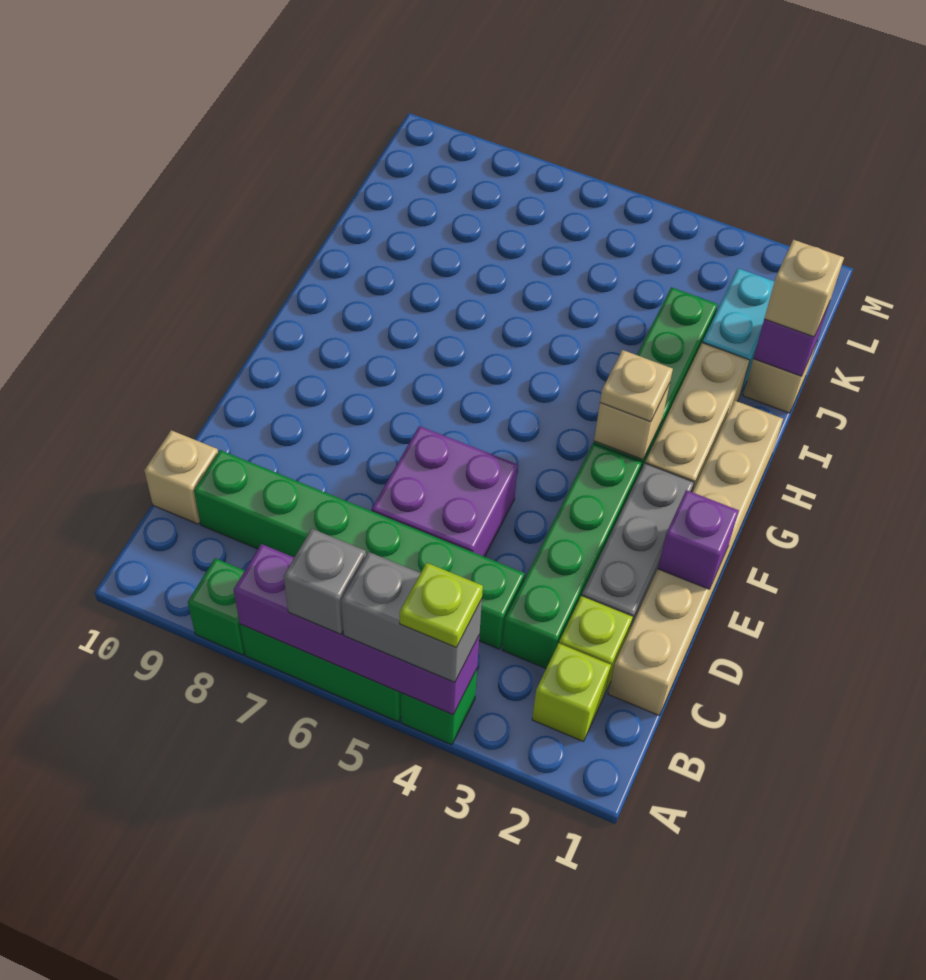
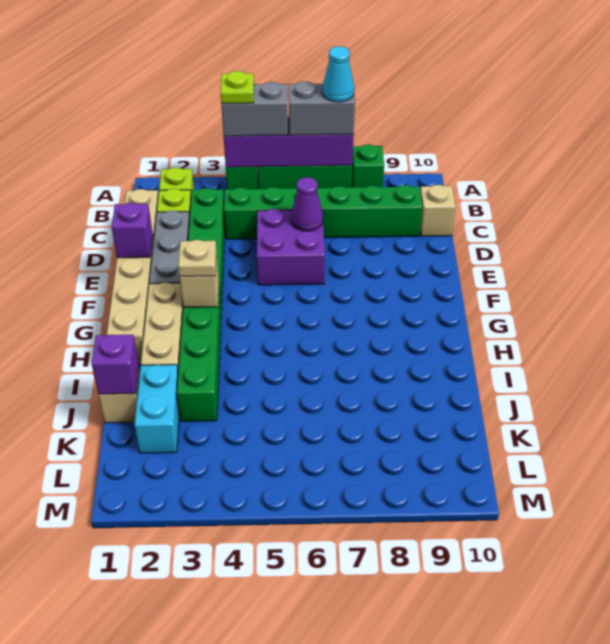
grey brick A6 level 3 -> grey brick A6:A7 level 3
none -> cyan cone A7 level 4
none -> purple cone D6 level 2
tan brick J1 level 3 -> none

